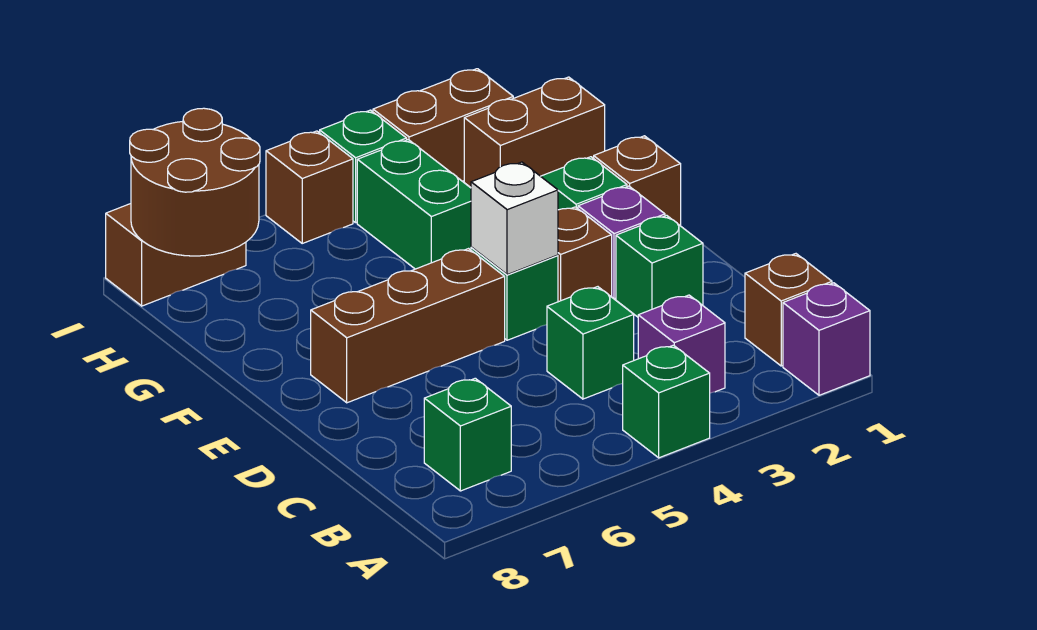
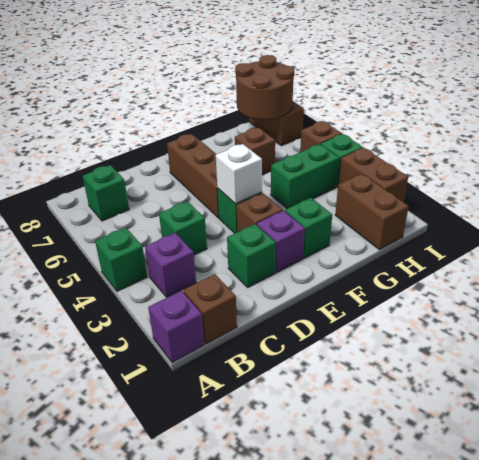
brown brick F1 level 1 -> brown brick G6 level 1

